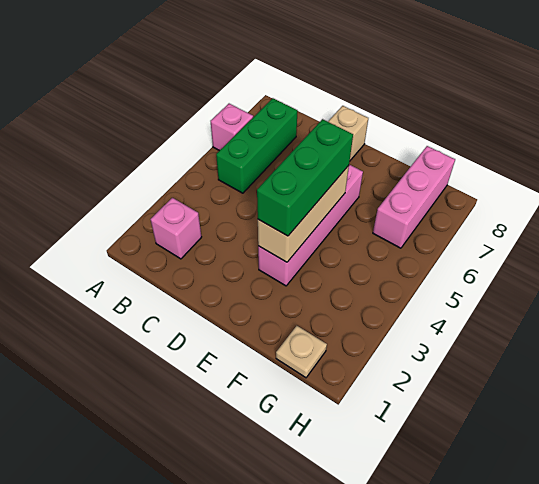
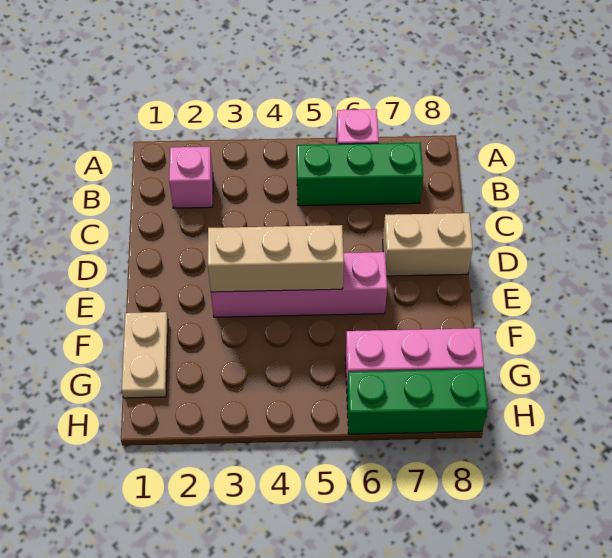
green brick E3:E5 level 3 -> green brick H6:H8 level 1
tan plate G1 level 1 -> tan plate F1:G1 level 1

